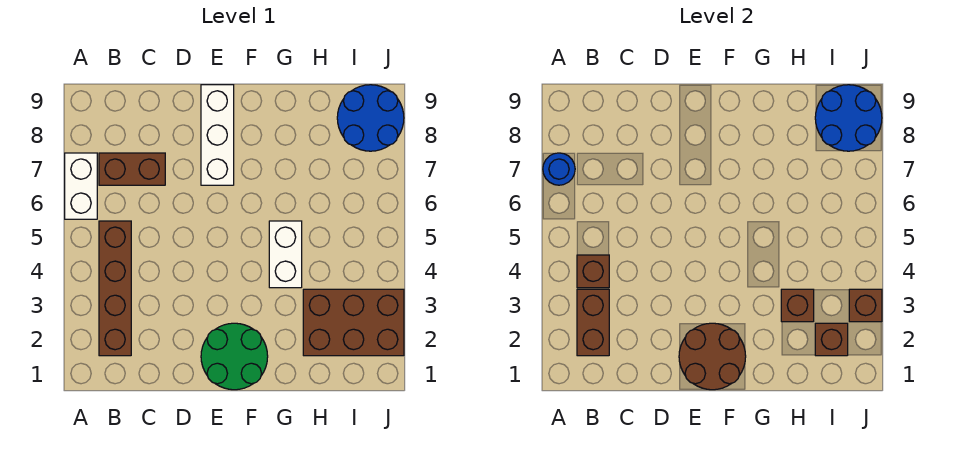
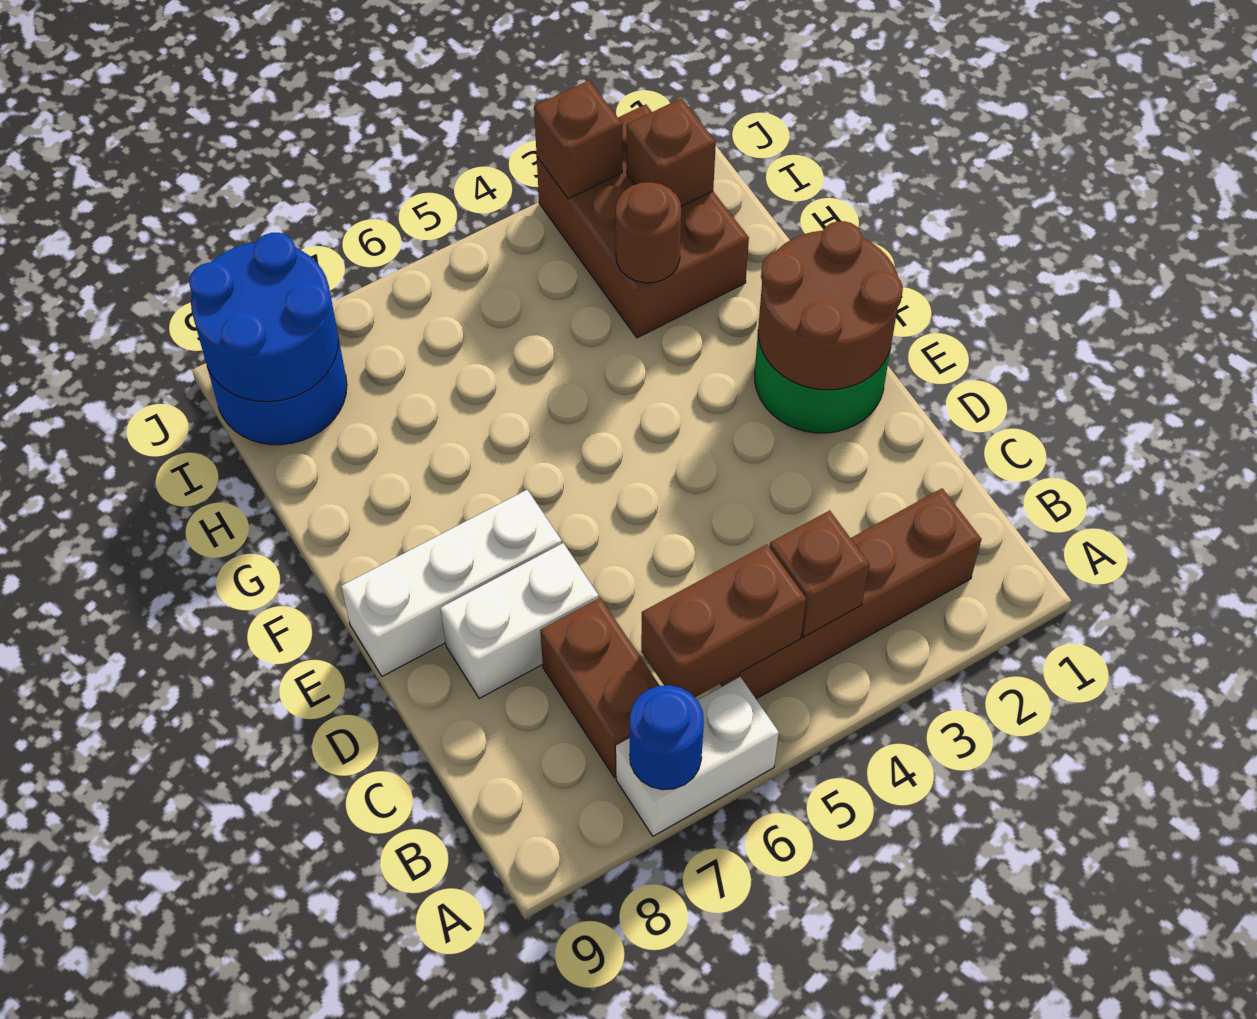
brown brick B2:B3 level 2 -> brown brick B5:B6 level 2
white brick G4:G5 level 1 -> white brick D7:D8 level 1
brown brick H3 level 2 -> brown round brick H3 level 2

